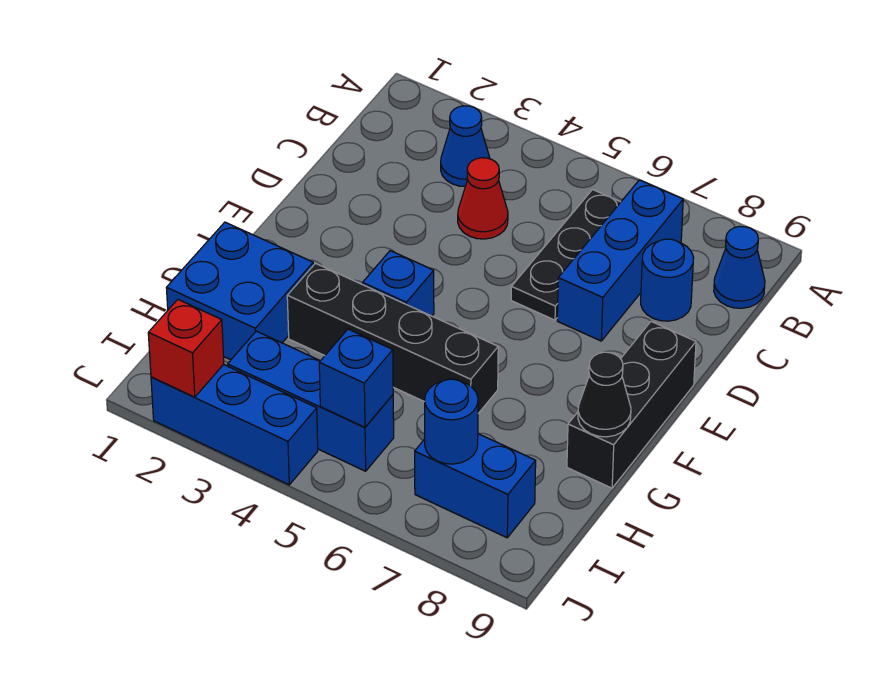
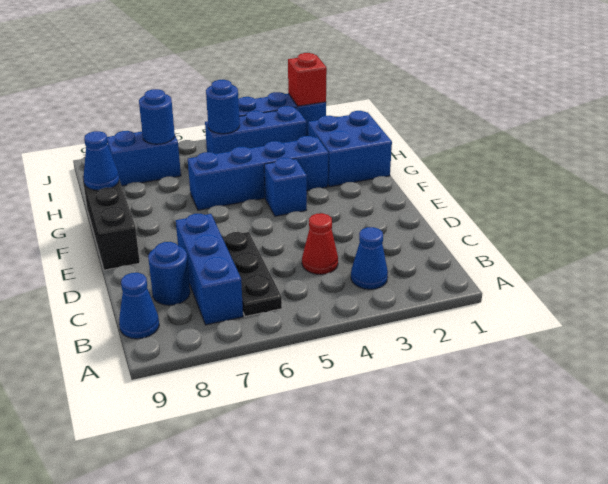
black brick G3:G6 level 1 -> blue brick G3:G6 level 1
black cone G9 level 2 -> blue cone G9 level 2
blue brick I5 level 2 -> blue round brick I5 level 2

